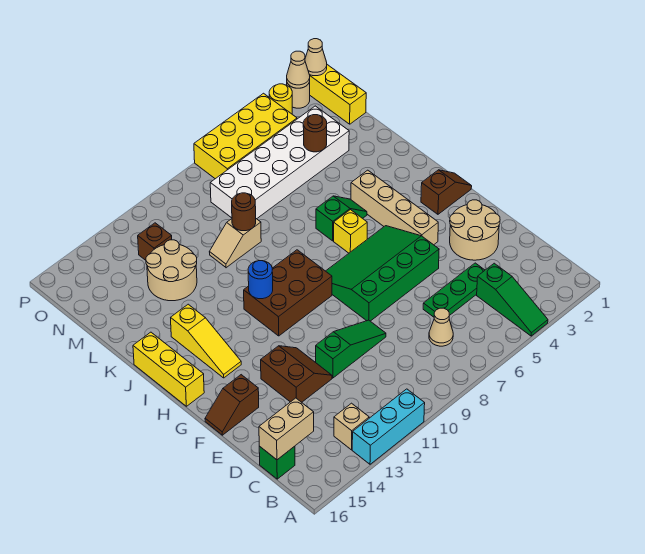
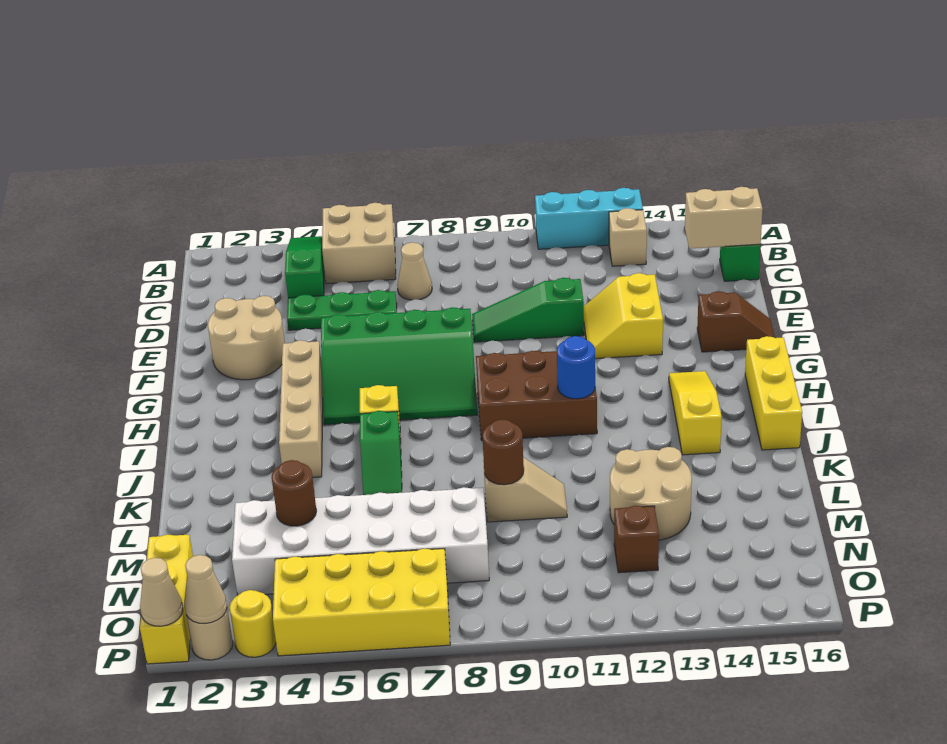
none -> tan brick A5:B6 level 1
brown slope E12:F13 level 1 top 13 -> yellow slope E12:F13 level 1 top 13
brown slope H1:H2 level 1 top 2 -> none
green slope J5:J6 level 1 top 6 -> green slope J6:K6 level 1 top J

